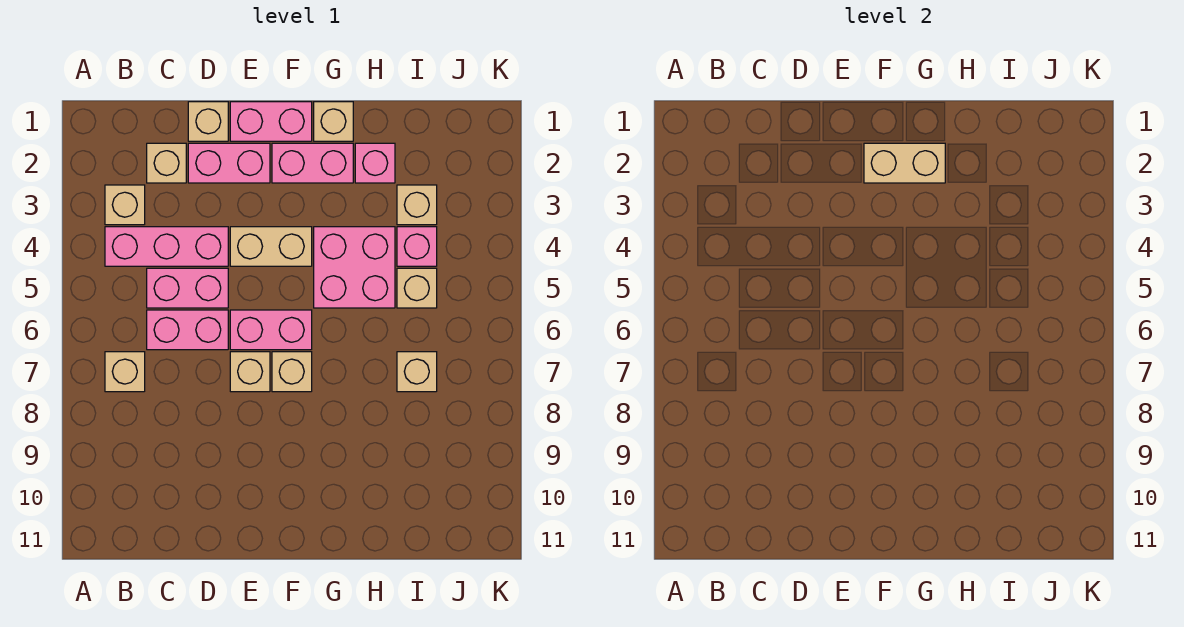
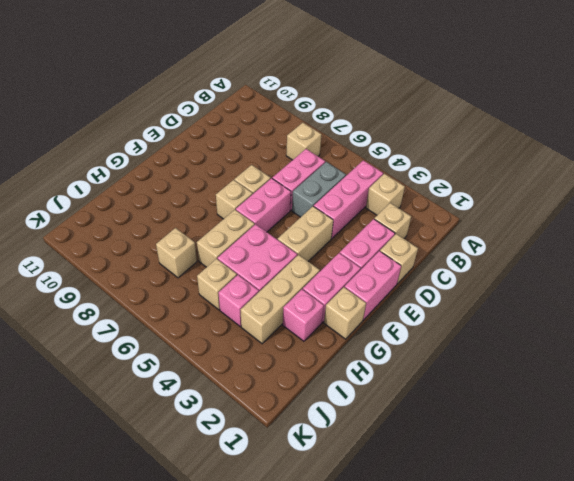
pink brick C5:D5 level 1 -> grey brick C5:D5 level 1
tan brick F2:G2 level 2 -> tan brick G6:H6 level 1
tan brick I3 level 1 -> tan brick G3:I3 level 1

